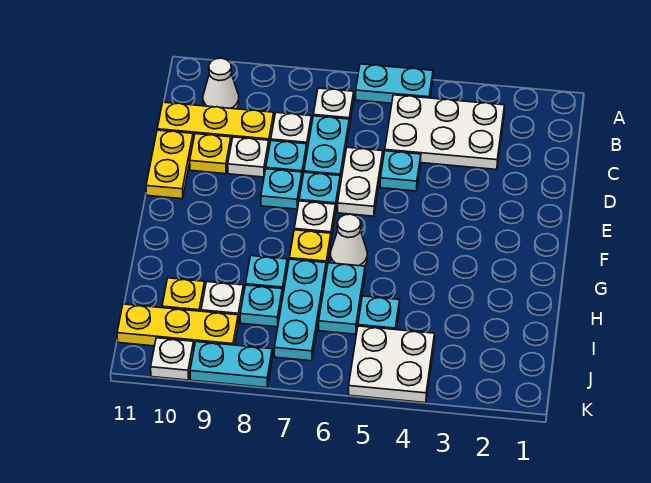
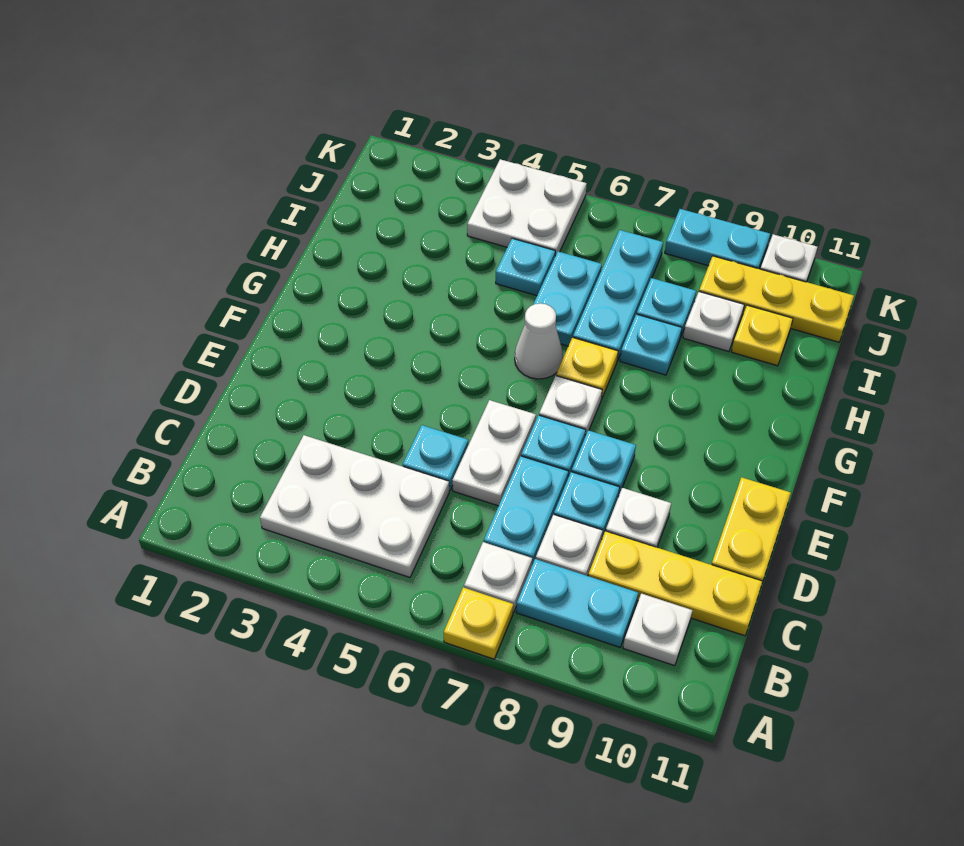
cyan plate A5:A6 level 1 -> cyan plate B8:B9 level 1
white cone B10 level 1 -> white plate B10 level 1
yellow plate D10 level 1 -> yellow plate A7 level 1

